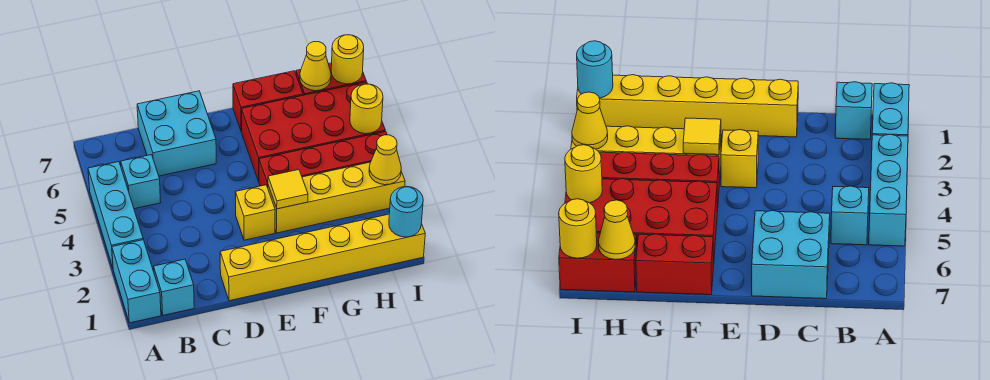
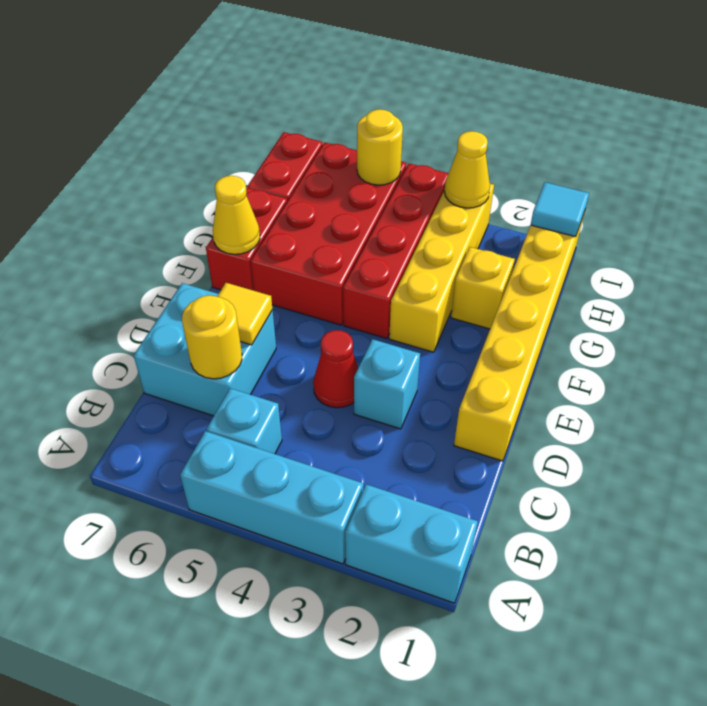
cyan brick B1 level 1 -> cyan brick D3 level 1
none -> red cone D4 level 1
yellow brick E3 level 1 -> yellow brick G2 level 1
yellow tile F3 level 2 -> yellow tile D6 level 2
yellow cone H7 level 2 -> yellow cone F7 level 2
cyan round brick I1 level 2 -> cyan tile I1 level 2
yellow round brick I7 level 2 -> yellow round brick C6 level 2

